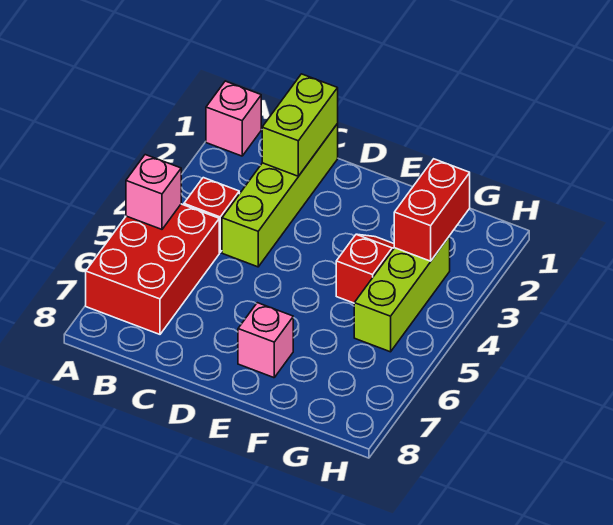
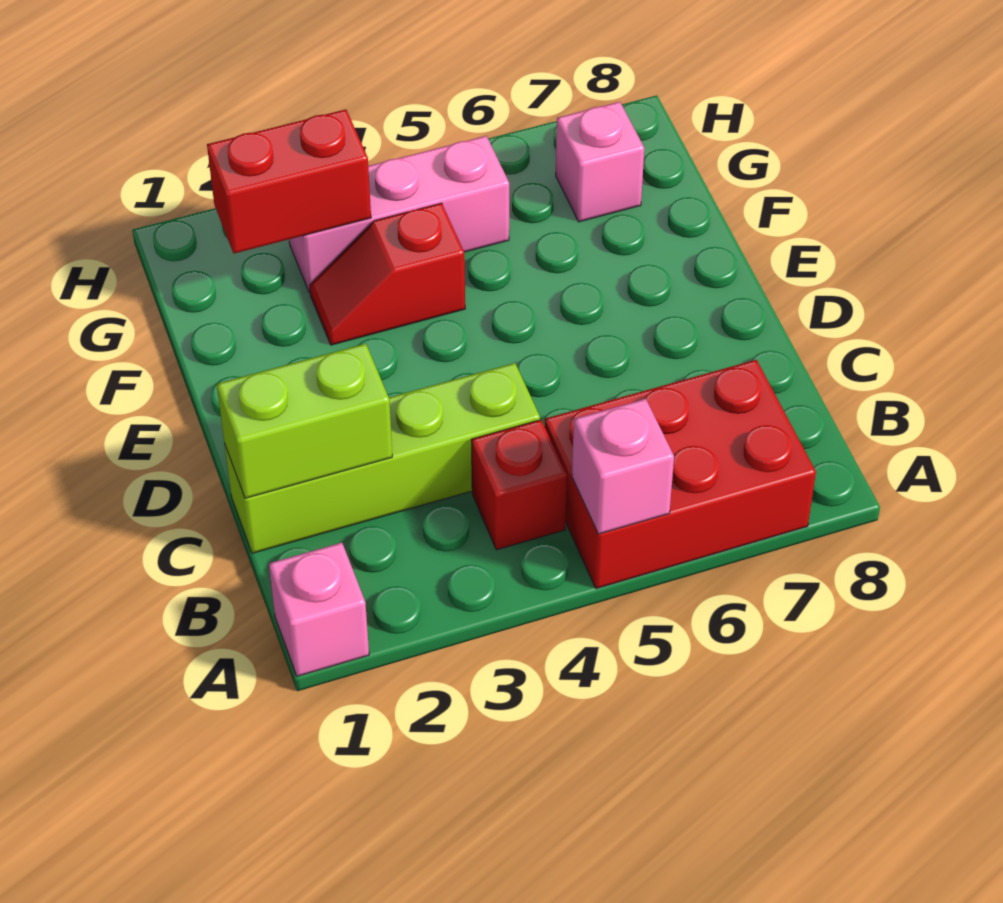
pink brick E7 level 1 -> pink brick G7 level 1
lime brick G3:G5 level 1 -> pink brick G3:G5 level 1

